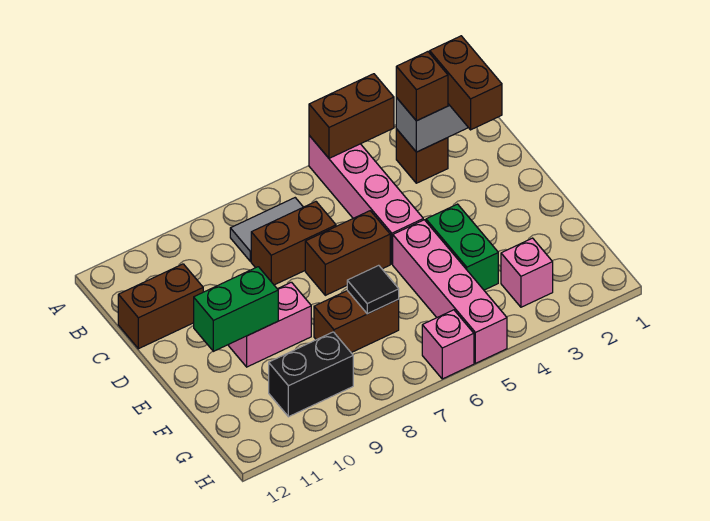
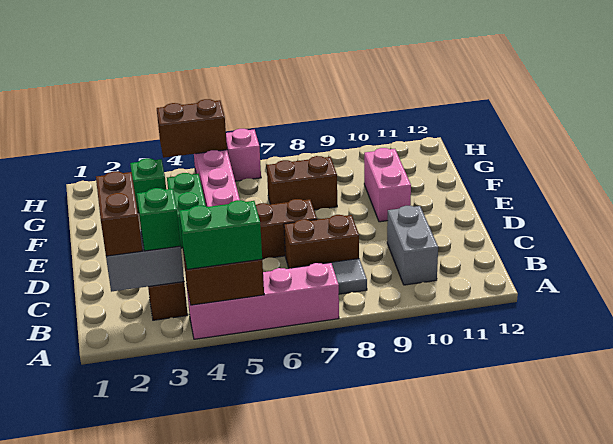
pink brick A5:D5 level 1 -> pink brick A4:A7 level 1
brown brick B3 level 3 -> green brick B3 level 3
none -> grey brick B10:C10 level 1
brown brick C11:C12 level 1 -> brown brick H4:H5 level 2
pink brick E9:E10 level 1 -> pink brick E10:F10 level 1
green brick E10:E11 level 2 -> green brick A4:A5 level 3
black tile F7 level 2 -> none
pink brick G3 level 1 -> green brick G3 level 1
black brick G9:G10 level 1 -> none

